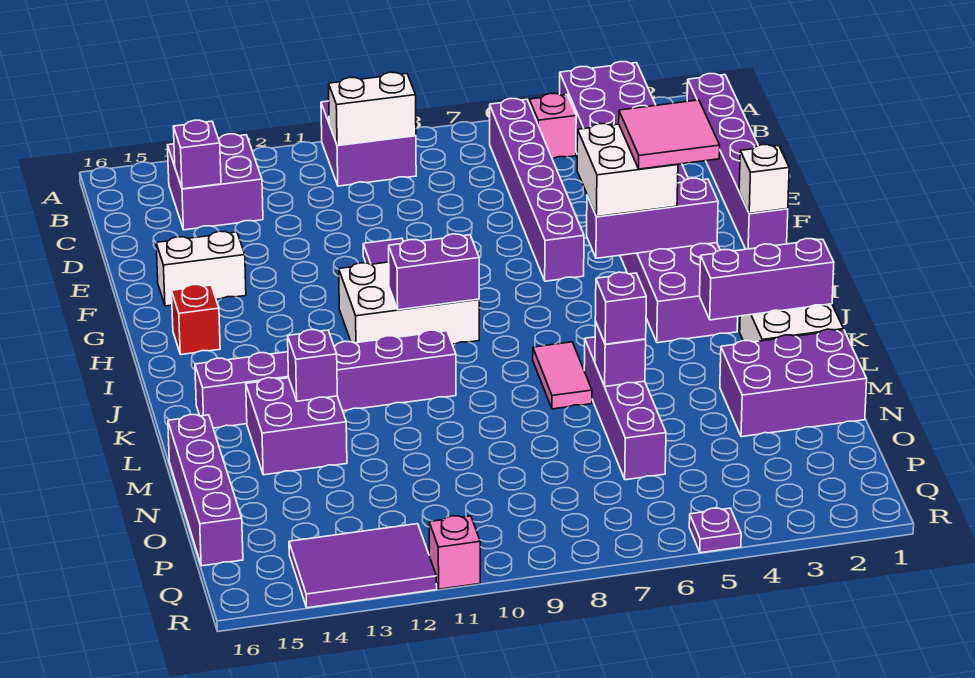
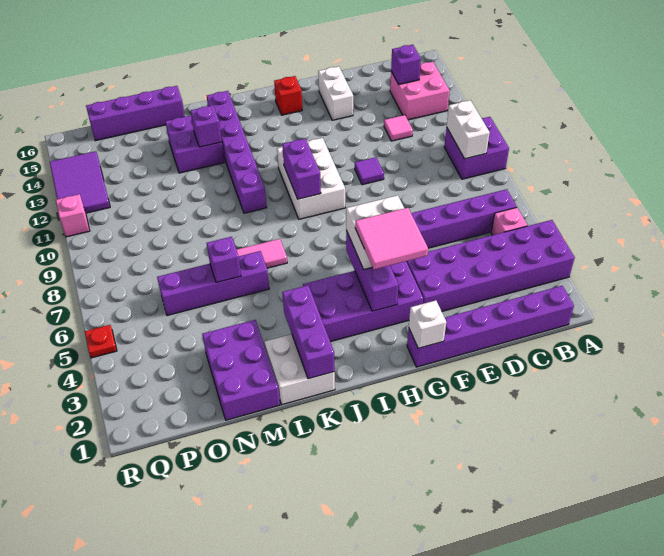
purple brick B13:C14 level 1 -> pink brick B13:C14 level 1
none -> pink tile D12 level 1
purple brick M6 level 3 -> none
purple plate R5 level 1 -> red plate R5 level 1

